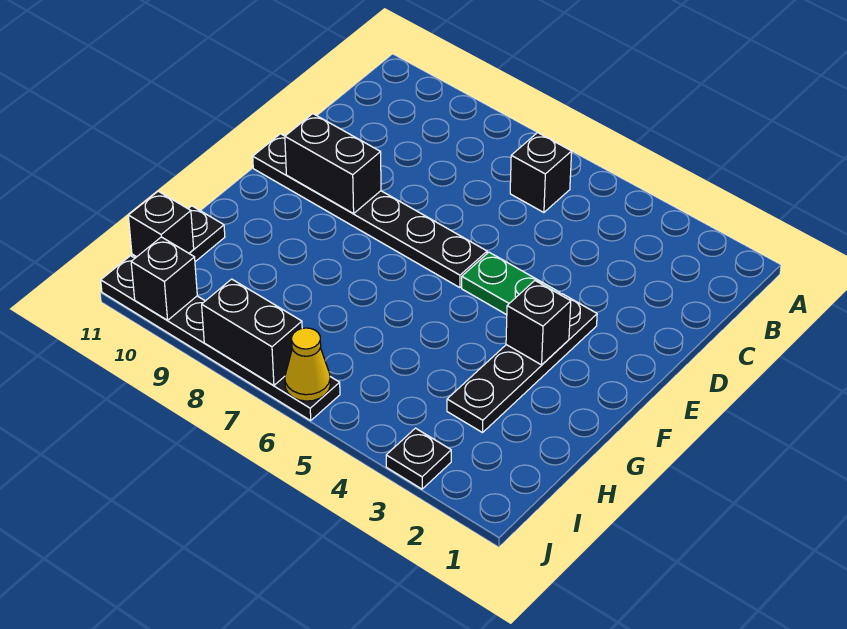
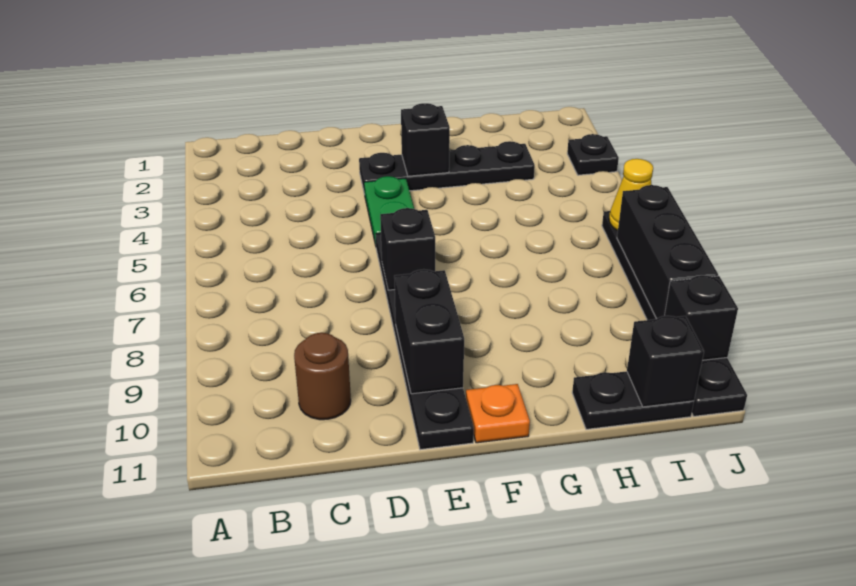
black brick B6 level 1 -> black brick E7 level 2
none -> brown round brick C10 level 1
none -> orange plate F11 level 1
black brick J7:J8 level 2 -> black brick J7:J9 level 2

